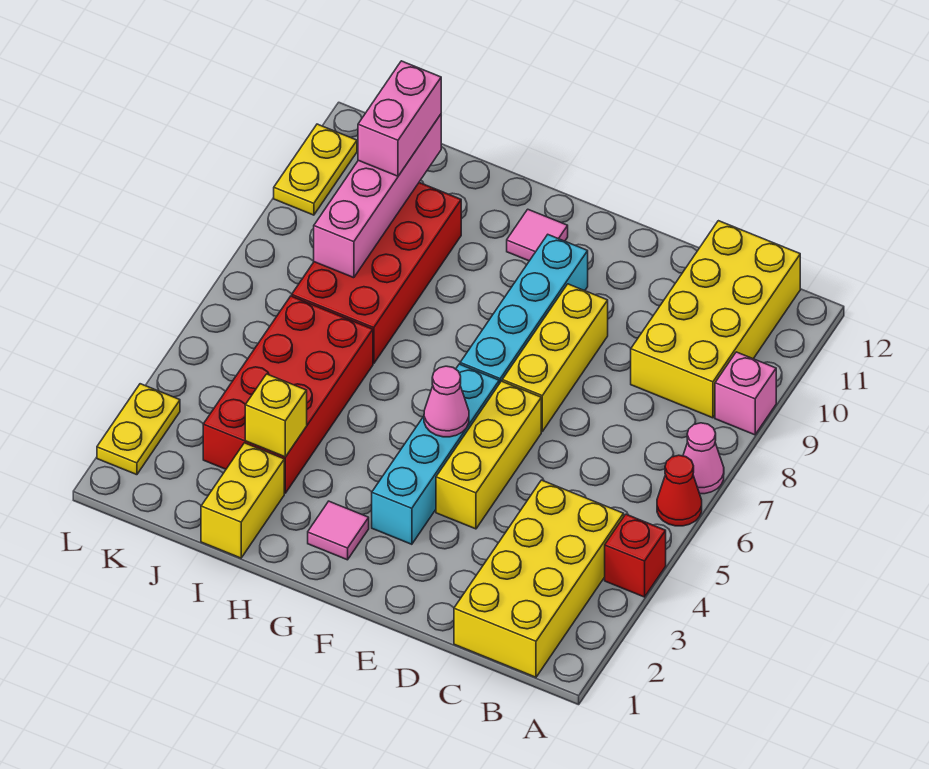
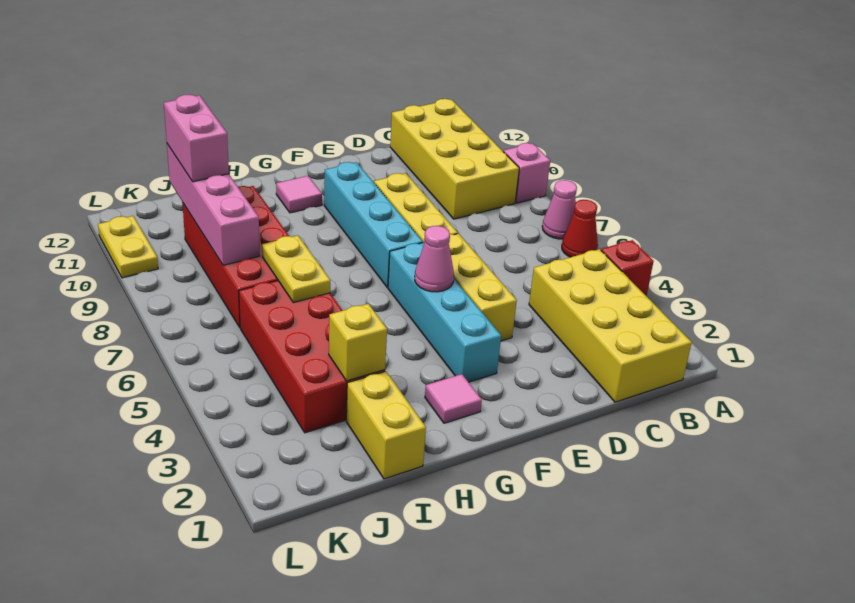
yellow plate L2:L3 level 1 -> yellow plate I6:I7 level 2

